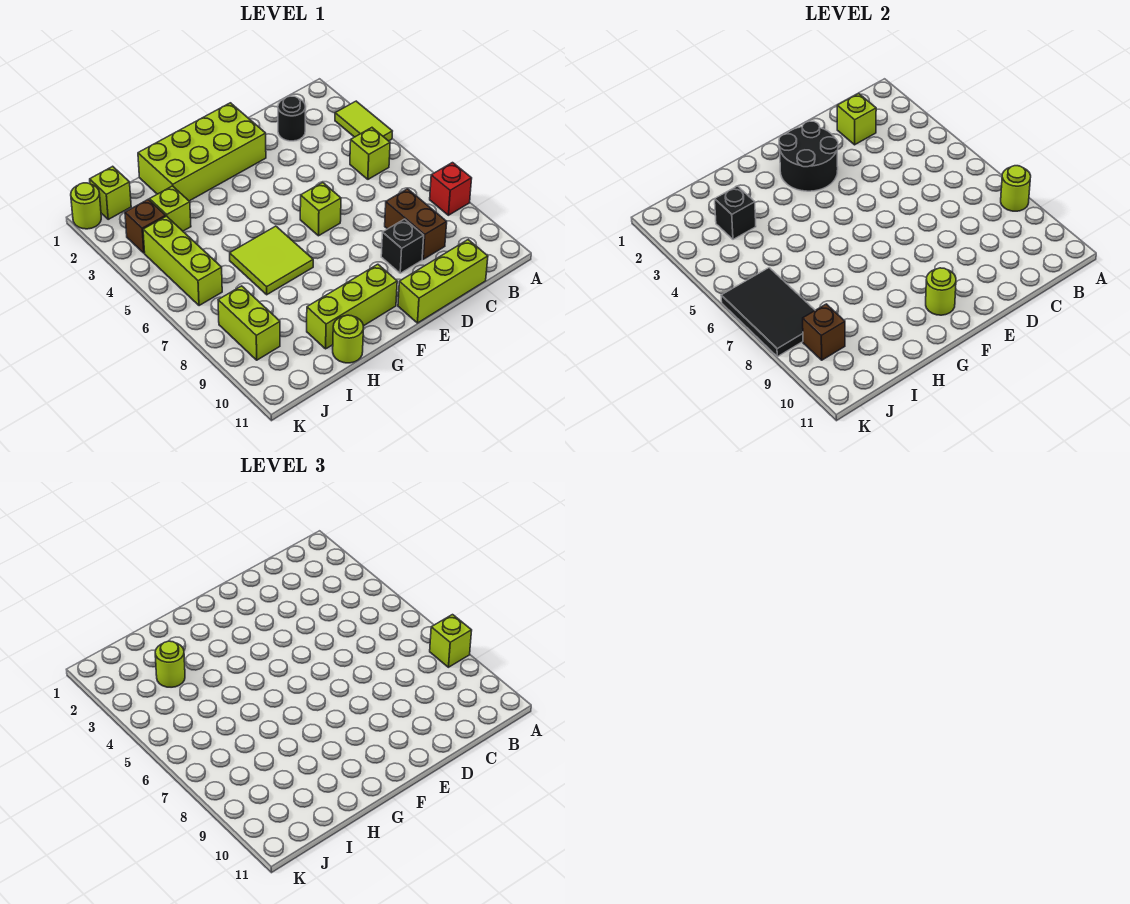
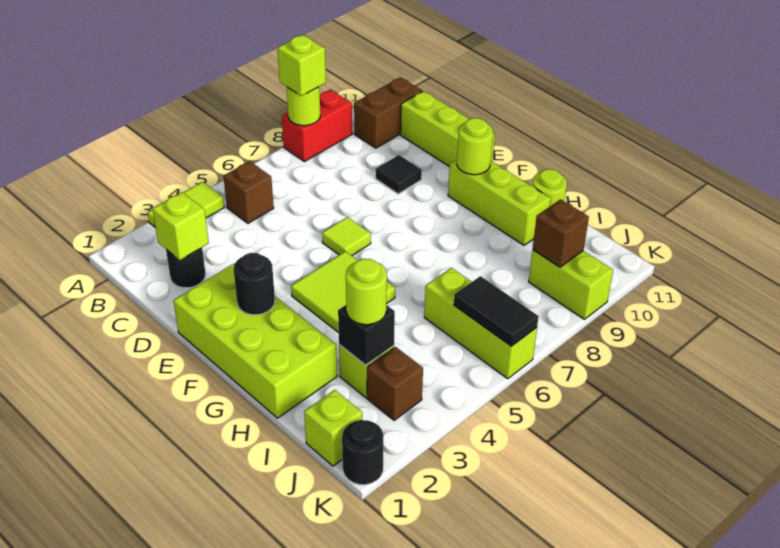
red brick A8 level 1 -> red brick A8:A9 level 1
lime brick B5 level 1 -> brown brick B5 level 1
brown brick C8:C9 level 1 -> brown brick B10:B11 level 1
black brick D9 level 1 -> black tile D9 level 1
black round brick E2:F3 level 2 -> black round brick F2 level 2
lime brick E6 level 1 -> lime tile E6 level 1
lime tile G6:H7 level 1 -> lime tile F4:G5 level 1
lime brick J4:J6 level 1 -> lime brick I6:K6 level 1
black tile J6:K8 level 2 -> black tile J6:K6 level 2
lime brick J8:J9 level 1 -> lime brick J9:K9 level 1
lime round brick K1 level 1 -> black round brick K1 level 1

